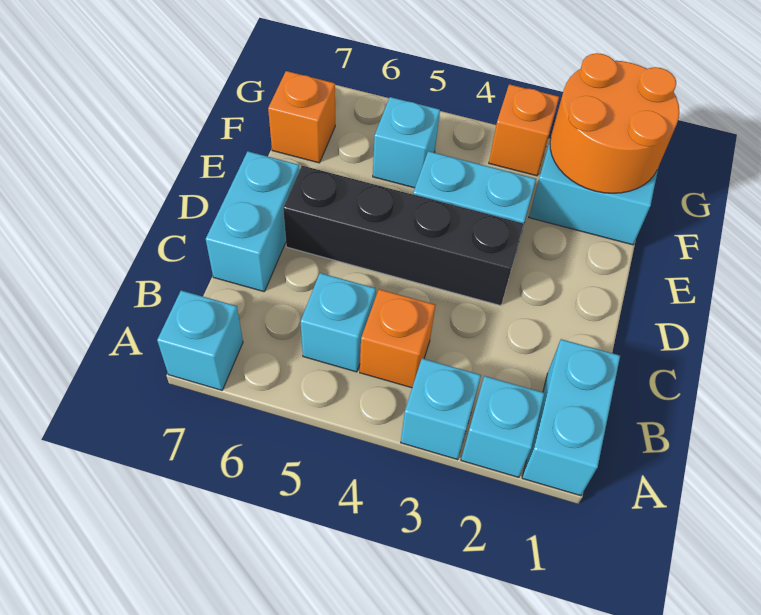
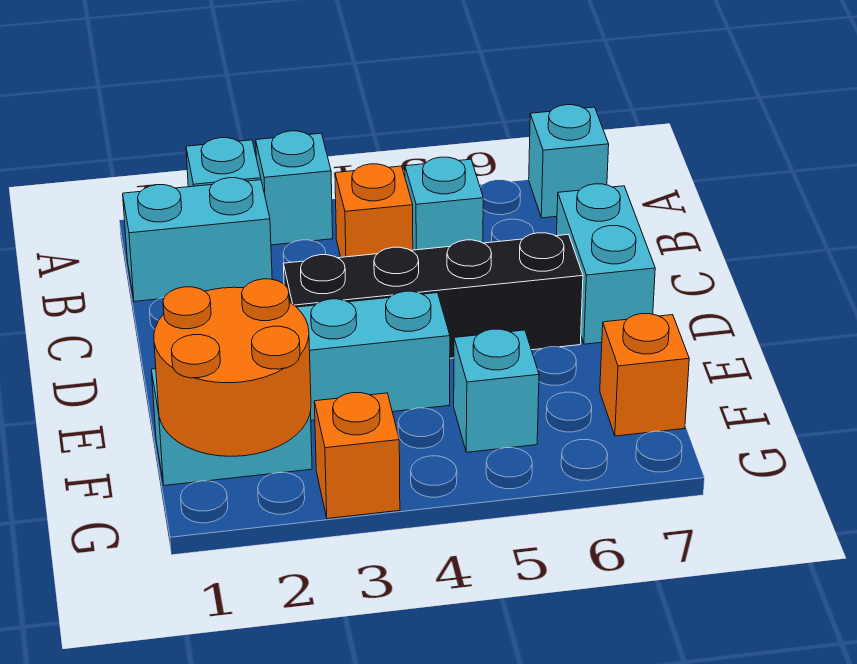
cyan brick A1:B1 level 1 -> cyan brick B1:B2 level 1

